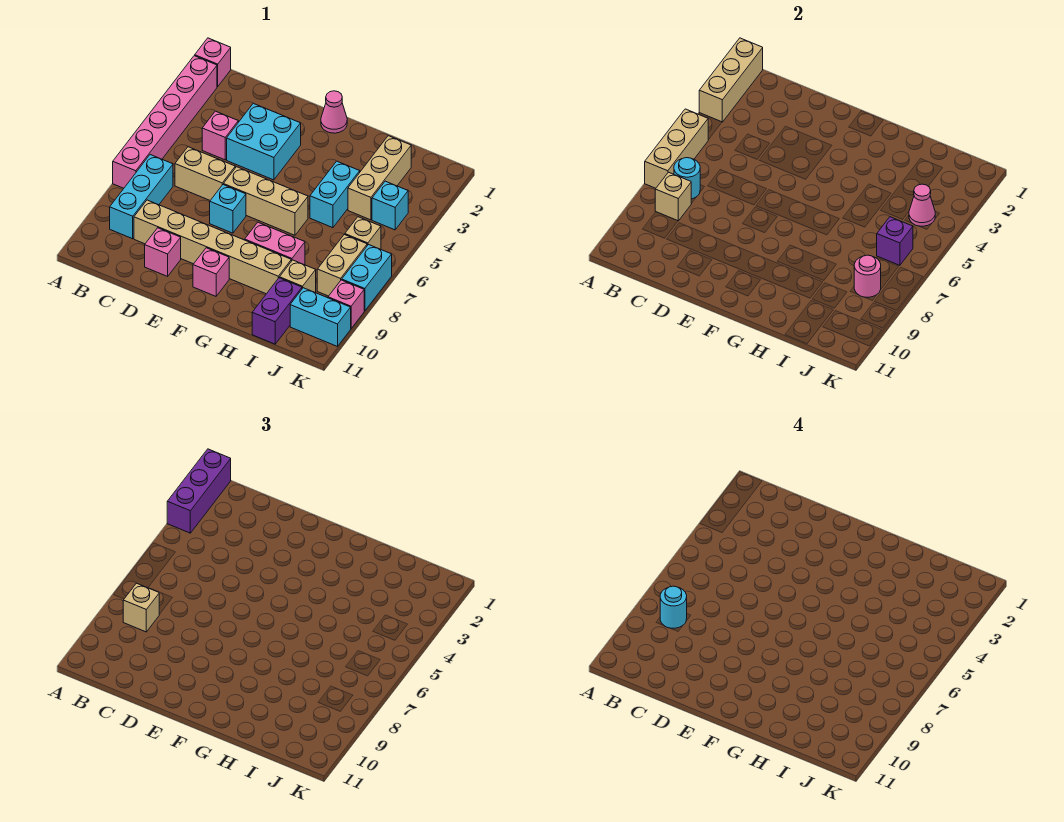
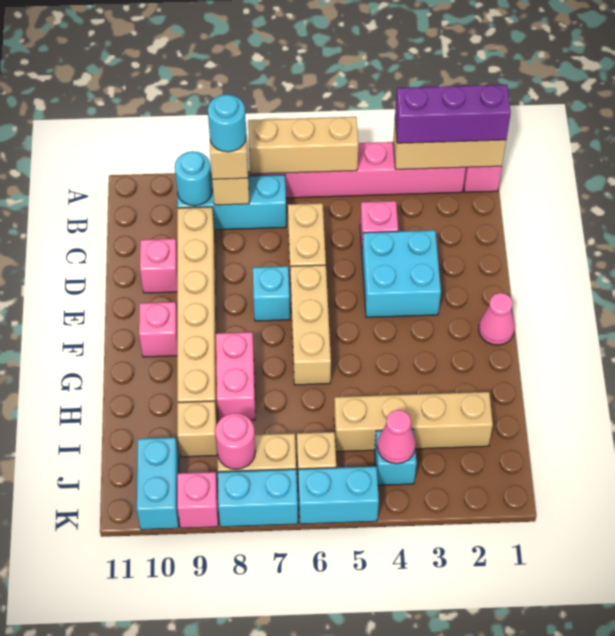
cyan round brick B7 level 2 -> cyan round brick B9 level 2
cyan brick H4:H5 level 1 -> cyan brick K5:K6 level 1
tan brick I2:I4 level 1 -> tan brick I2:I5 level 1
purple brick I10:I11 level 1 -> none
purple brick J6 level 2 -> none

